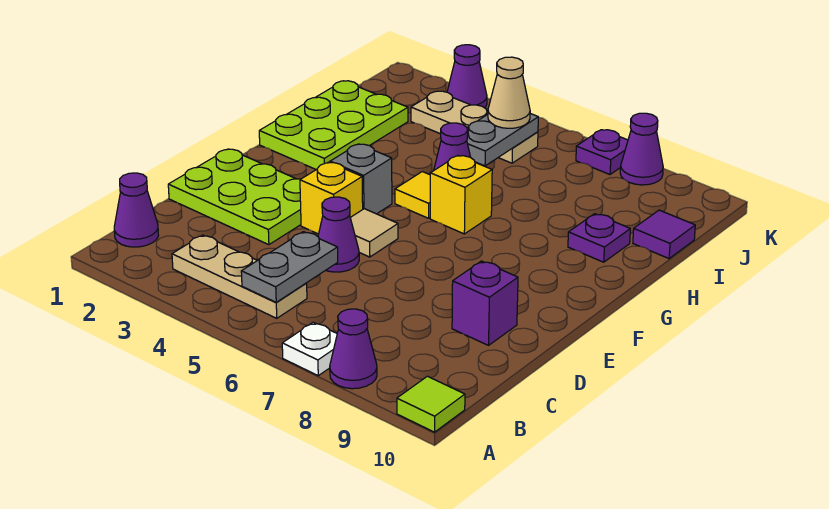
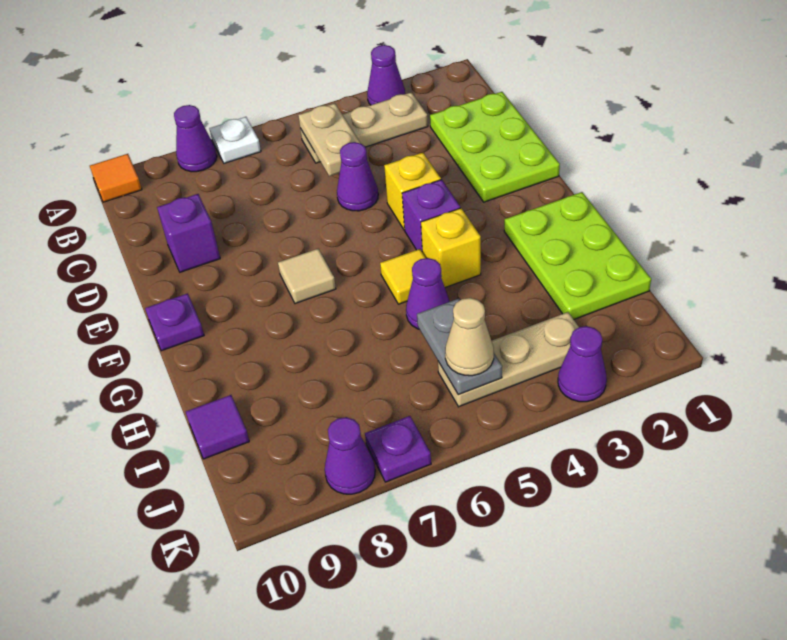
lime tile A10 level 1 -> orange tile A10 level 1
purple cone B1 level 1 -> purple cone A3 level 1
grey plate B5:C5 level 2 -> tan plate B5:C5 level 2
lime plate D1:E3 level 1 -> lime plate C1:E2 level 1
tan tile E5 level 1 -> tan tile F7 level 1
grey brick F4 level 1 -> purple brick F4 level 1
yellow brick G6 level 1 -> yellow brick G4 level 1
purple plate H9 level 1 -> purple plate F10 level 1

